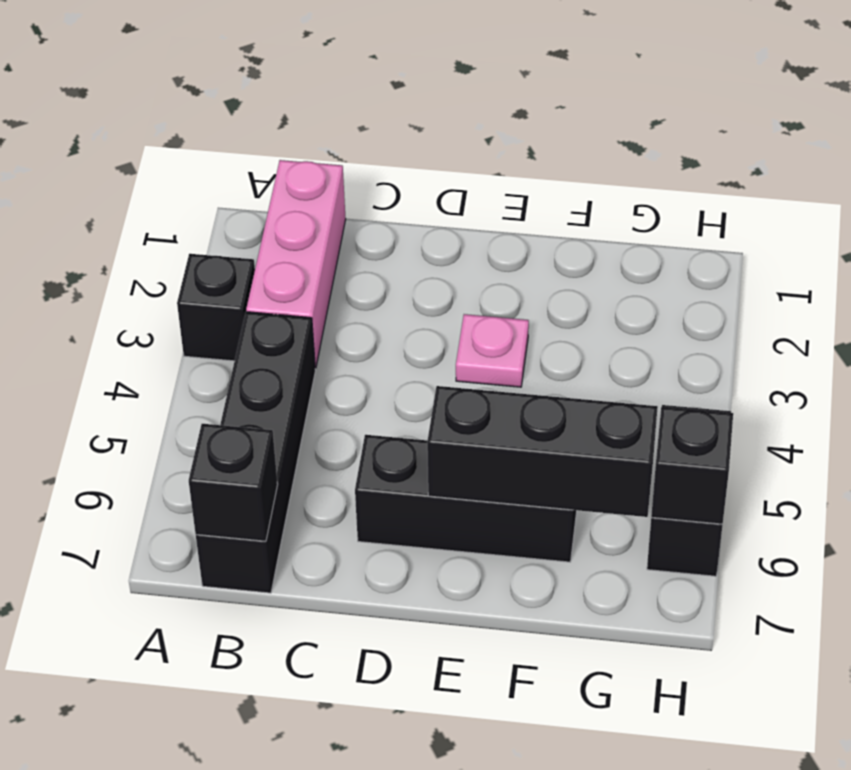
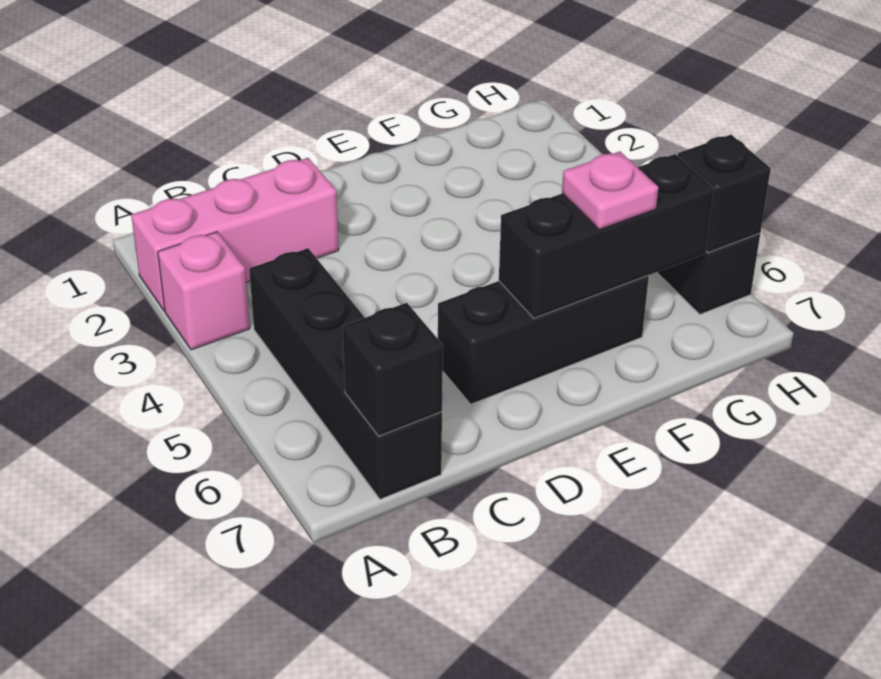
black brick A3 level 1 -> pink brick A3 level 1
pink brick B1:B3 level 1 -> pink brick A2:C2 level 1
pink plate E3 level 1 -> pink plate F6 level 3

